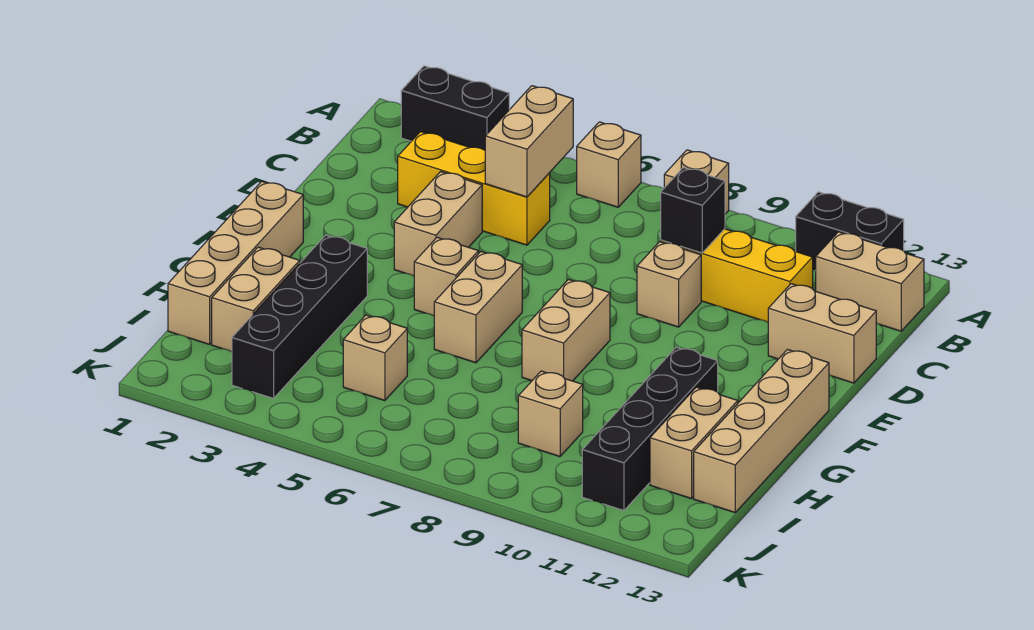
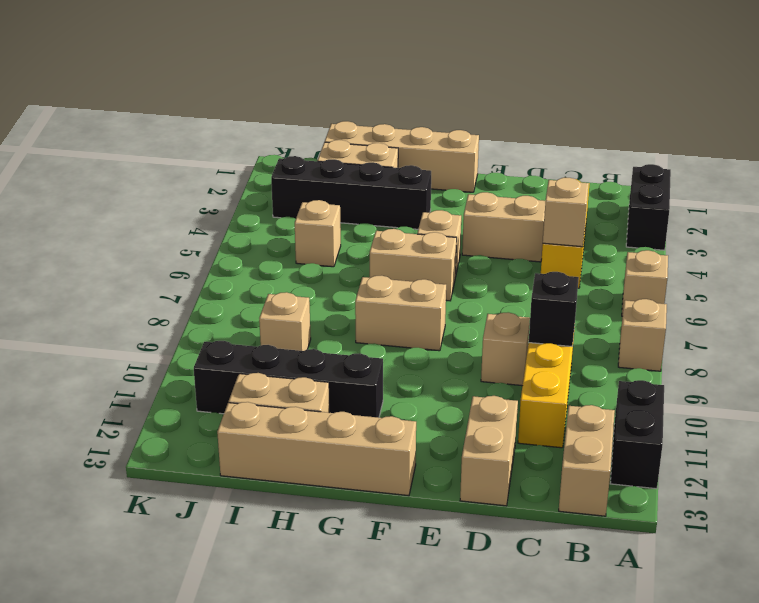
tan brick B5:C5 level 2 -> tan brick C5 level 2

